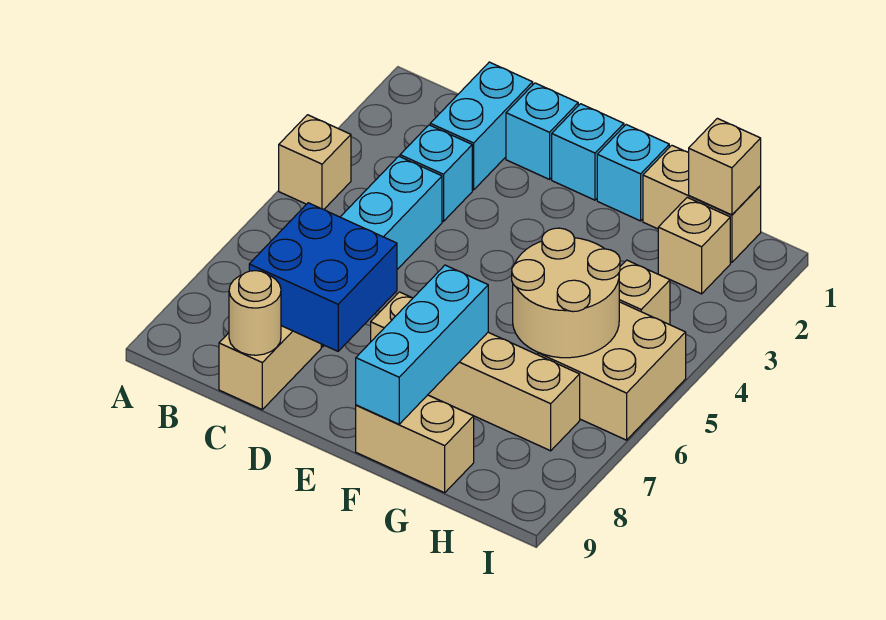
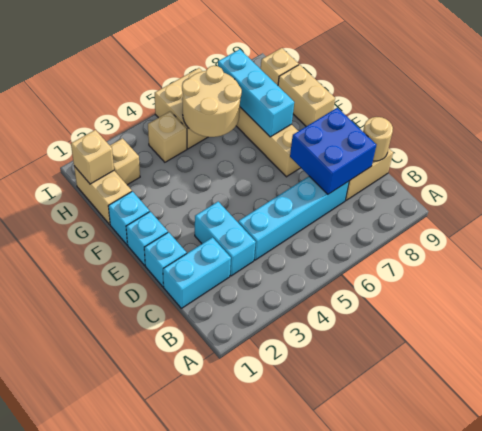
tan brick A4 level 1 -> tan brick H9 level 1
cyan brick C3 level 1 -> cyan brick C3:D3 level 1
cyan brick F7:F9 level 2 -> cyan brick F7:H7 level 2

